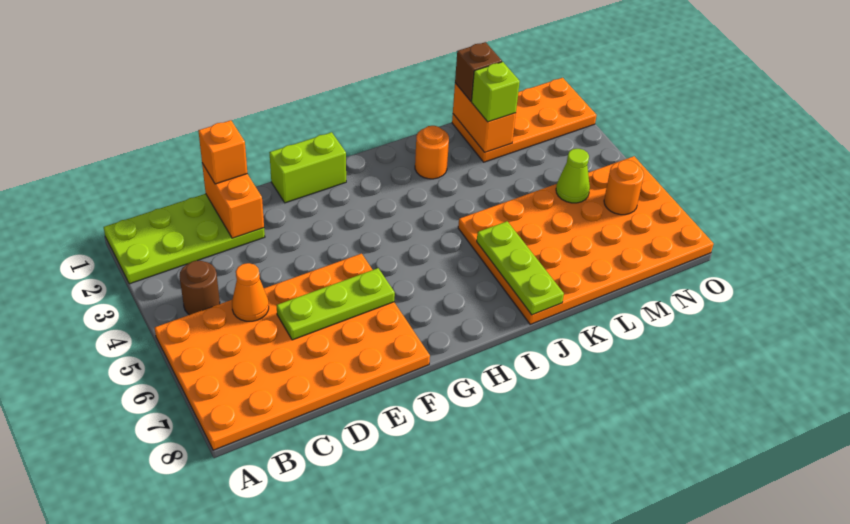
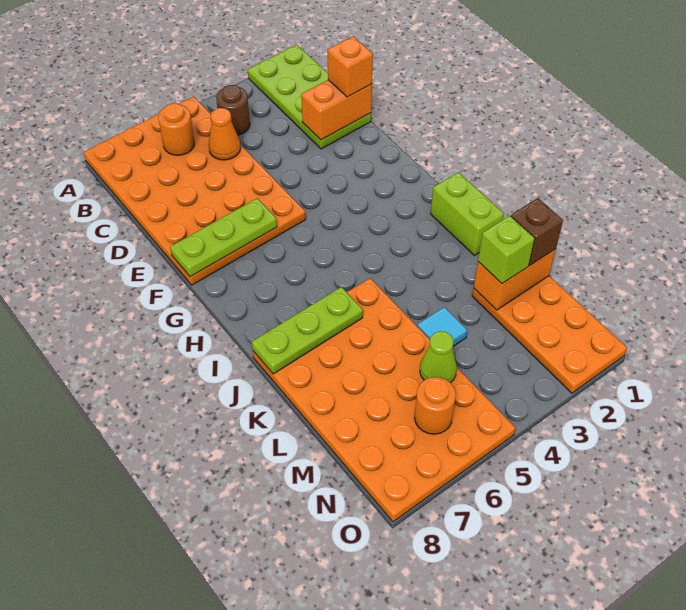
lime plate D6:F6 level 2 -> lime plate F6:F8 level 2
lime brick F1:G1 level 1 -> lime brick I1:J1 level 1
orange round brick J2 level 1 -> orange round brick B6 level 2
none -> cyan tile L4 level 1

